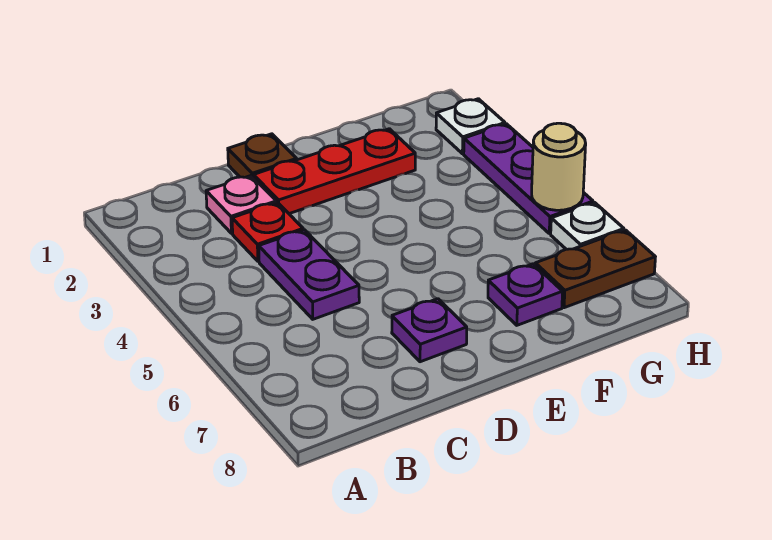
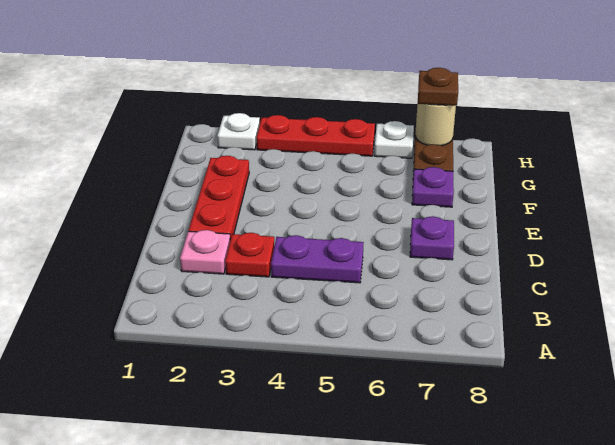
brown plate D1 level 1 -> brown plate H7 level 3
purple plate H3:H5 level 1 -> red plate H3:H5 level 1
tan round brick H5 level 2 -> tan round brick H7 level 2

